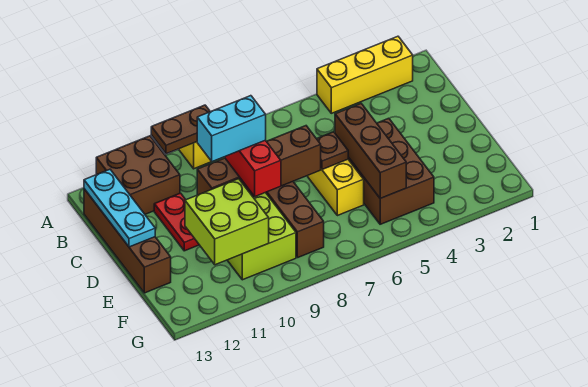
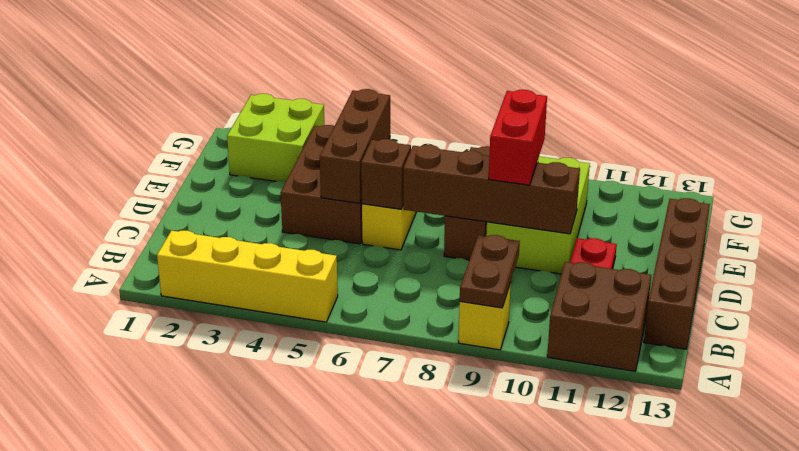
yellow brick A2:A4 level 1 -> yellow brick A2:A5 level 1
brown plate A9:A10 level 2 -> brown plate A9:B9 level 2
cyan plate B13:D13 level 2 -> none
brown plate D6 level 2 -> brown brick D6 level 2
cyan brick D9:D10 level 4 -> none
lime brick E10:F11 level 2 -> lime brick F2:G3 level 1

